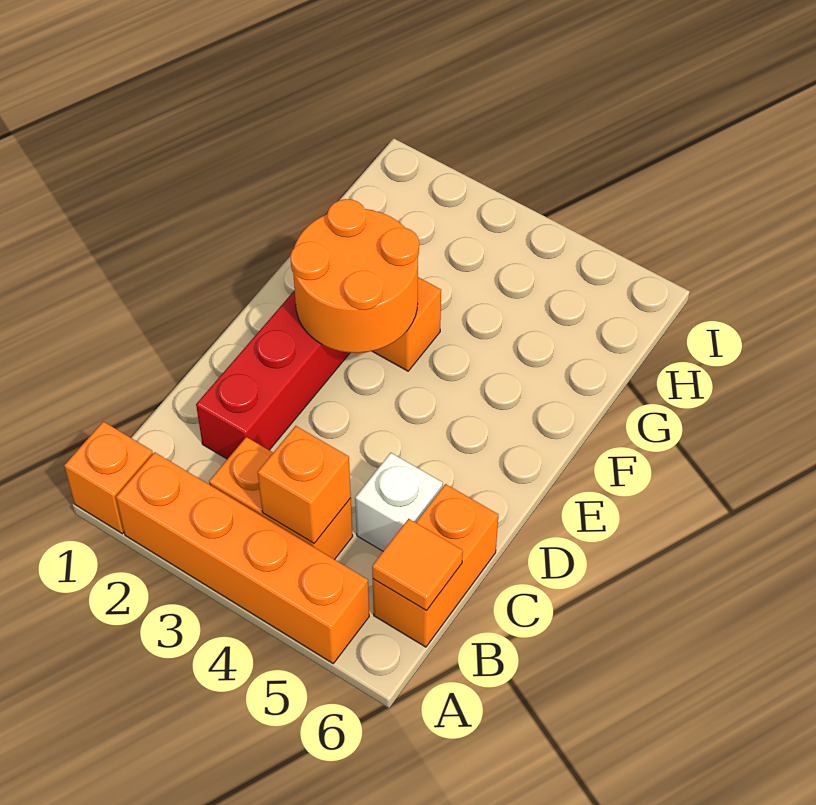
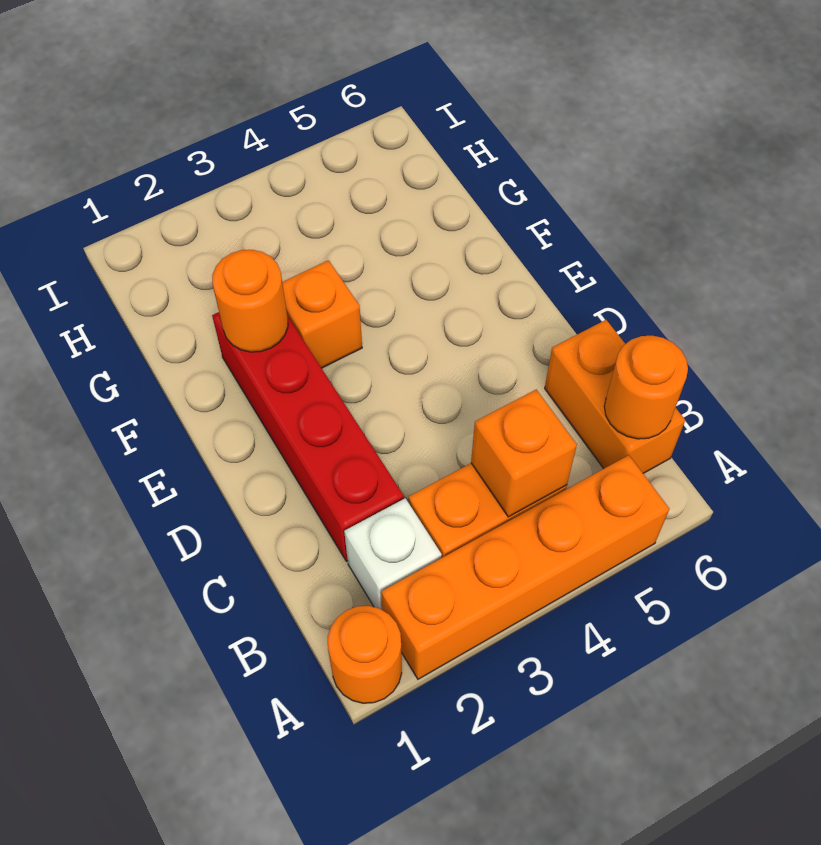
orange brick A1 level 1 -> orange round brick A1 level 1
orange tile B6 level 2 -> orange round brick B6 level 2
white brick C5 level 1 -> white brick B2 level 1
orange round brick E2:F3 level 2 -> orange round brick F2 level 2

